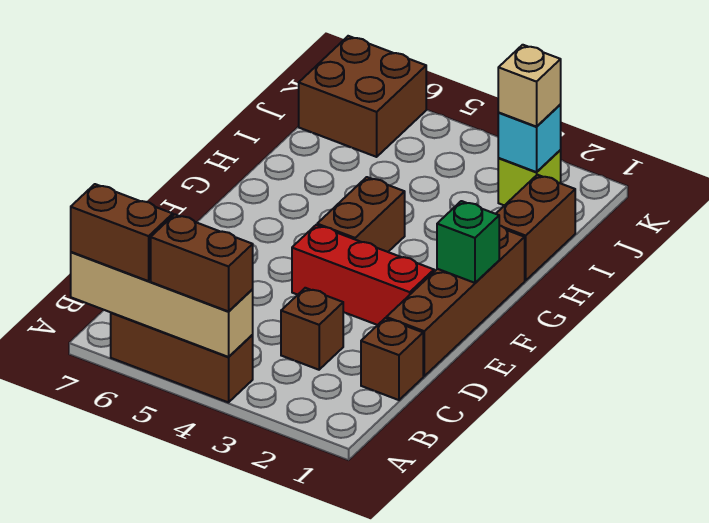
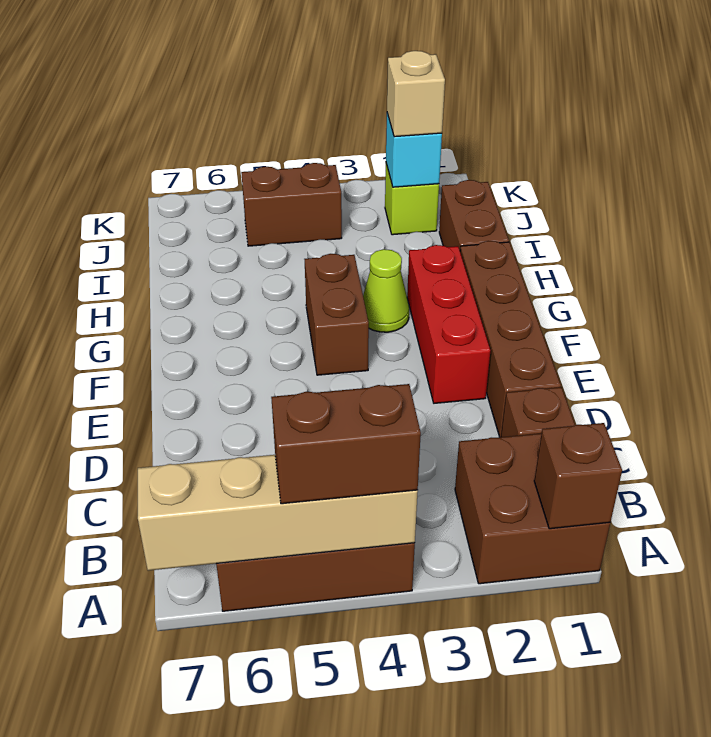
brown brick A6:A7 level 3 -> brown brick J4:J5 level 1
brown brick C3 level 1 -> brown brick A1 level 2
red brick E2:E4 level 1 -> red brick E2:G2 level 1
green brick F1 level 2 -> none
none -> lime cone G3 level 1
brown brick J6:K7 level 1 -> brown brick A1:B2 level 1

